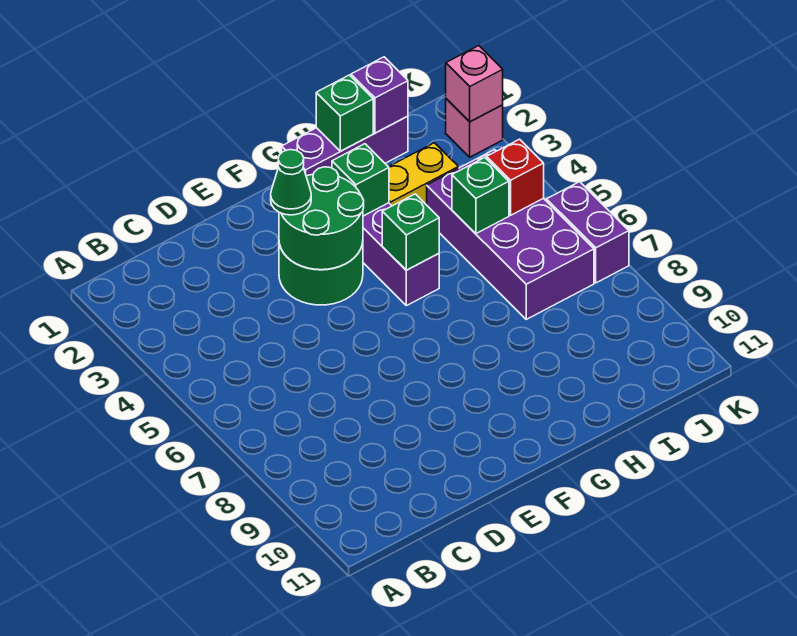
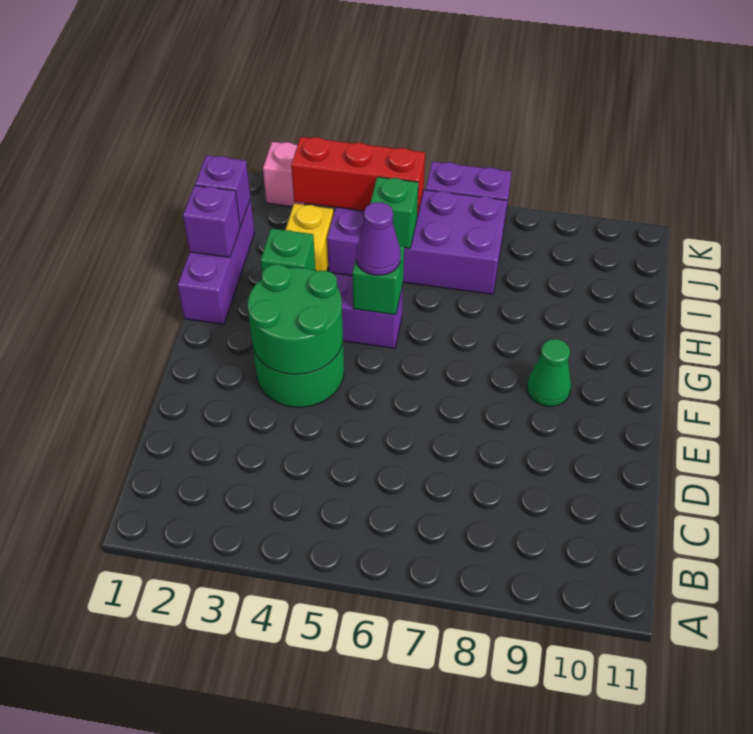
green cone E3 level 3 -> green cone F9 level 1
none -> purple cone G5 level 3
green brick H1 level 2 -> purple brick H1 level 2
red brick J5 level 2 -> red brick J3:J5 level 2
pink brick K2 level 2 -> none

